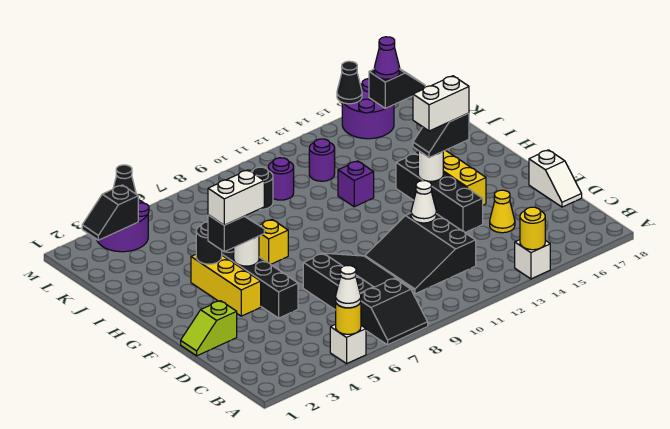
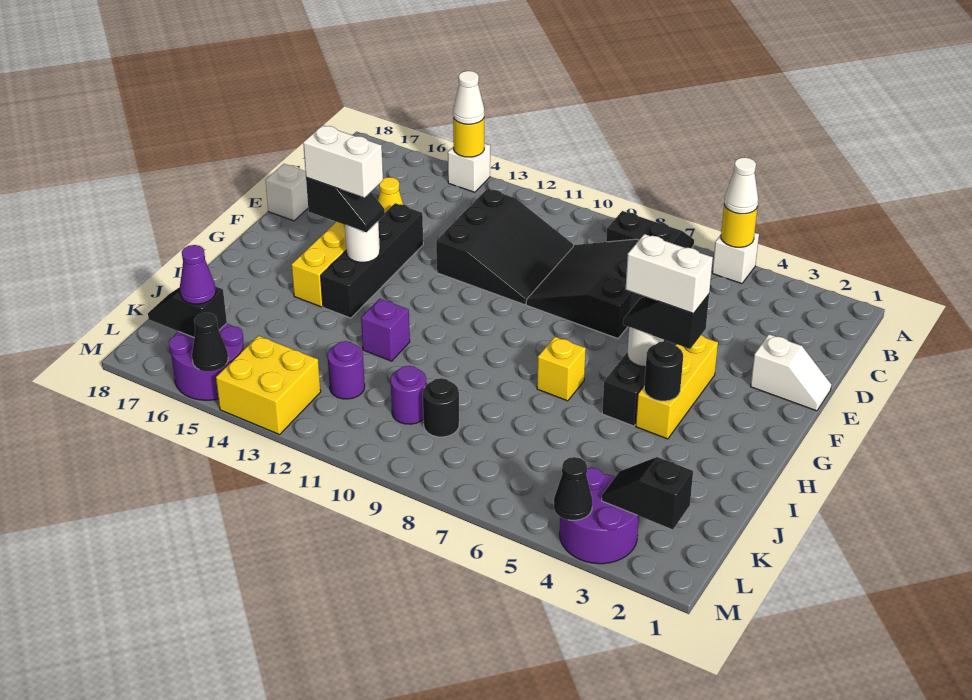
lime slope E1:E2 level 1 top 2 -> white slope E1:E2 level 1 top 2
white cone E12 level 2 -> white cone A14 level 3
black slope L2:L3 level 2 top 3 -> black slope L2:L3 level 2 top 2
none -> yellow brick L13:M14 level 1

